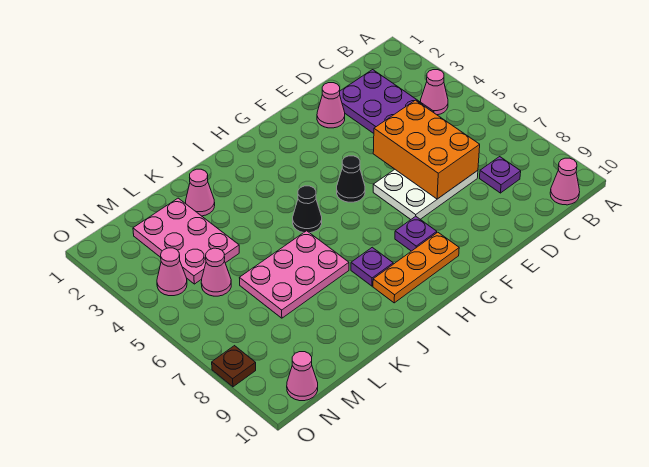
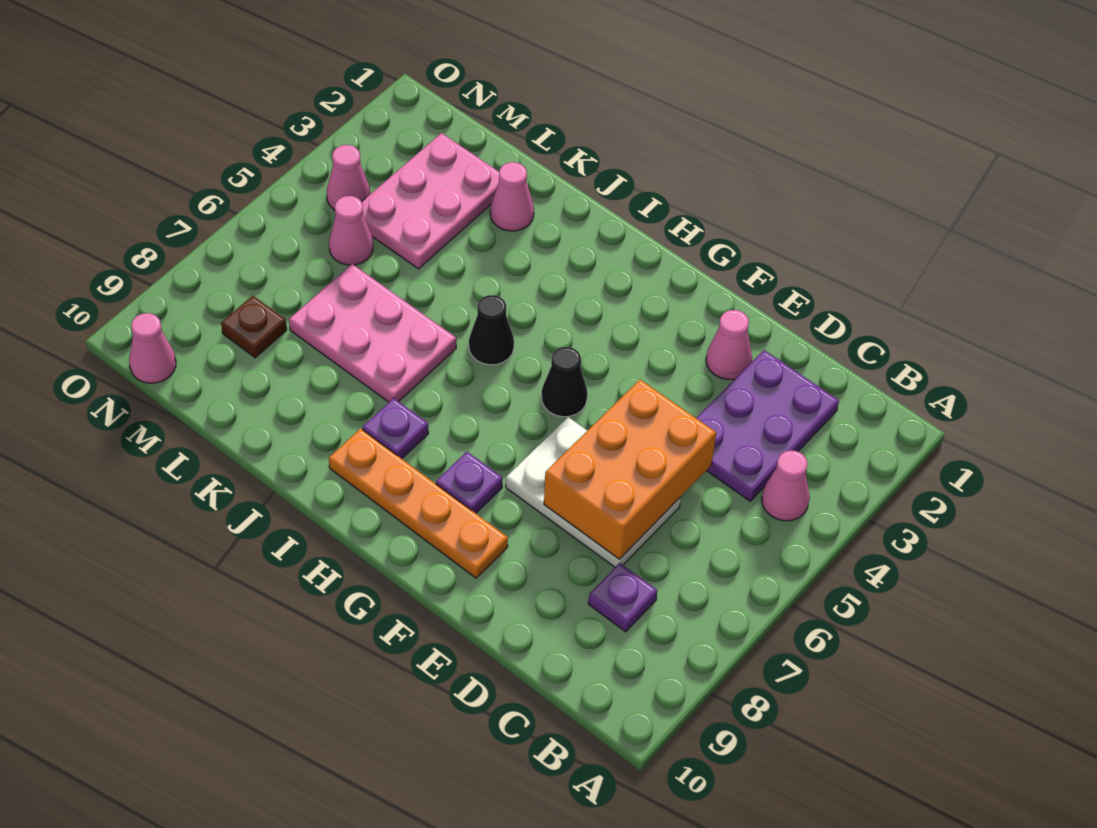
pink cone B10 level 1 -> none
orange plate G9:I9 level 1 -> orange plate F9:I9 level 1
brown plate O8 level 1 -> brown plate M8 level 1

